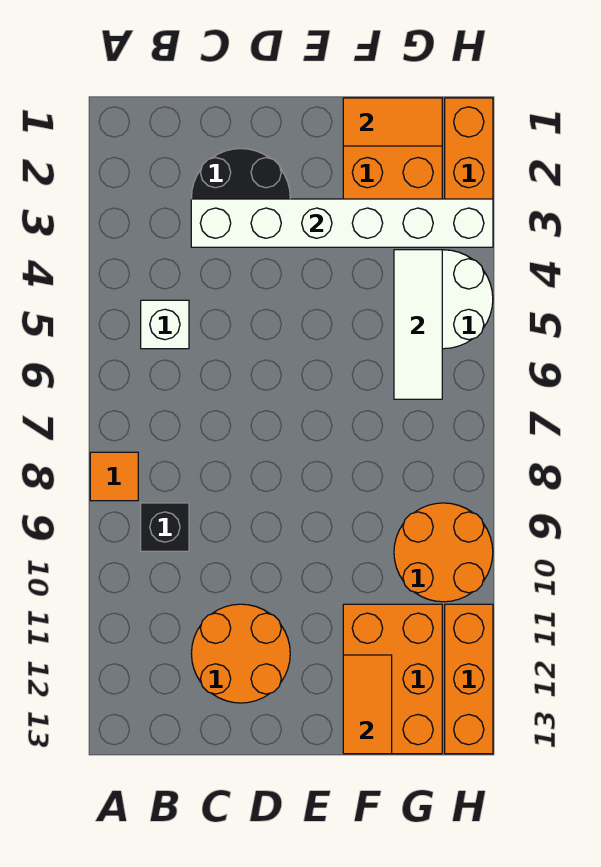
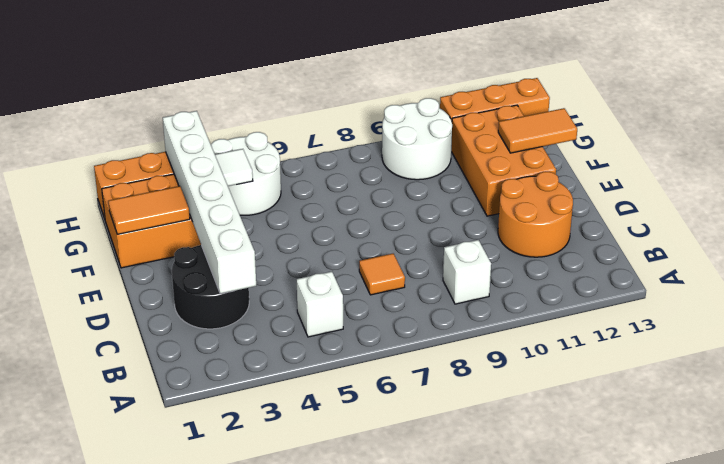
orange tile A8 level 1 -> orange tile C7 level 1
black brick B9 level 1 -> white brick B9 level 1
orange tile F1:G1 level 2 -> orange tile F1:F2 level 2
orange brick F11:G13 level 1 -> orange brick E11:G12 level 1
white tile G4:G6 level 2 -> white tile G4 level 2
orange round brick G9:H10 level 1 -> white round brick G9:H10 level 1

